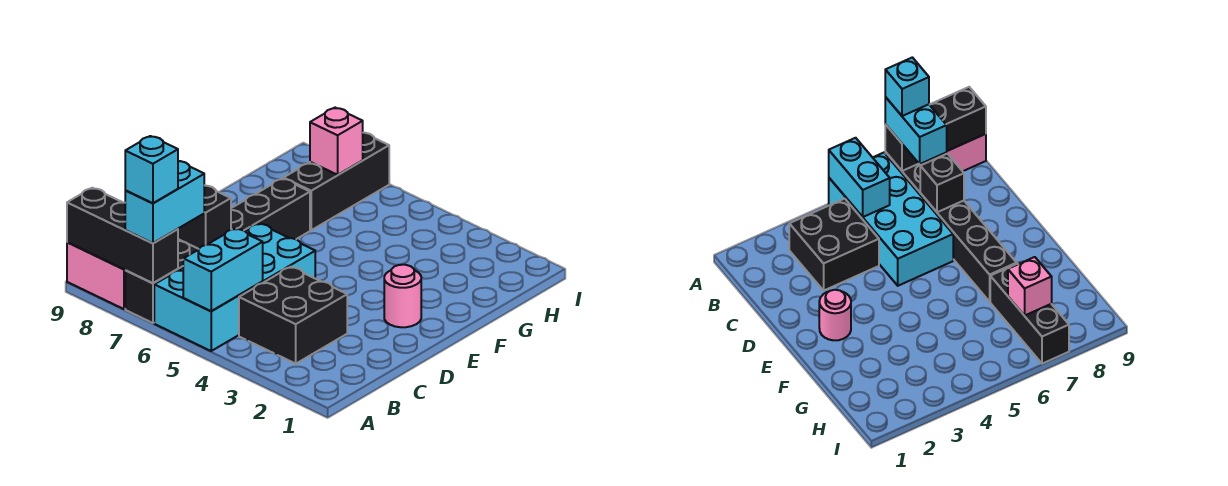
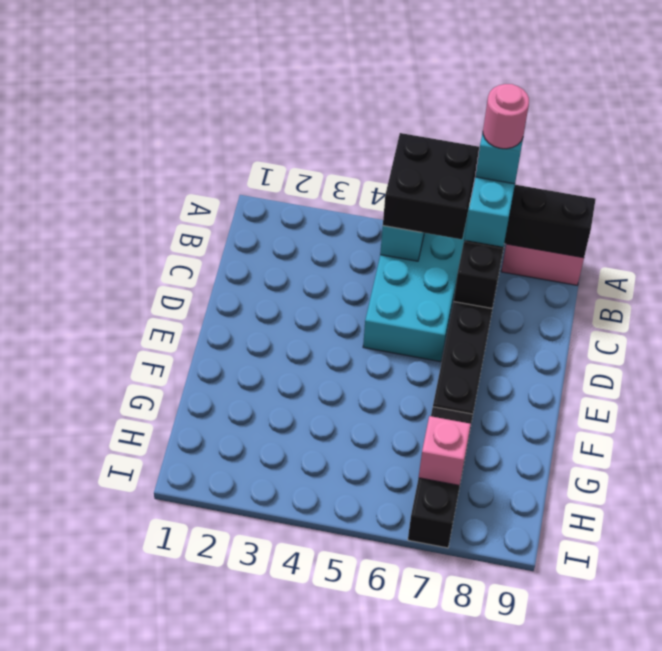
black brick B3:C4 level 1 -> black brick A5:B6 level 3
pink round brick E2 level 1 -> pink round brick A7 level 5

